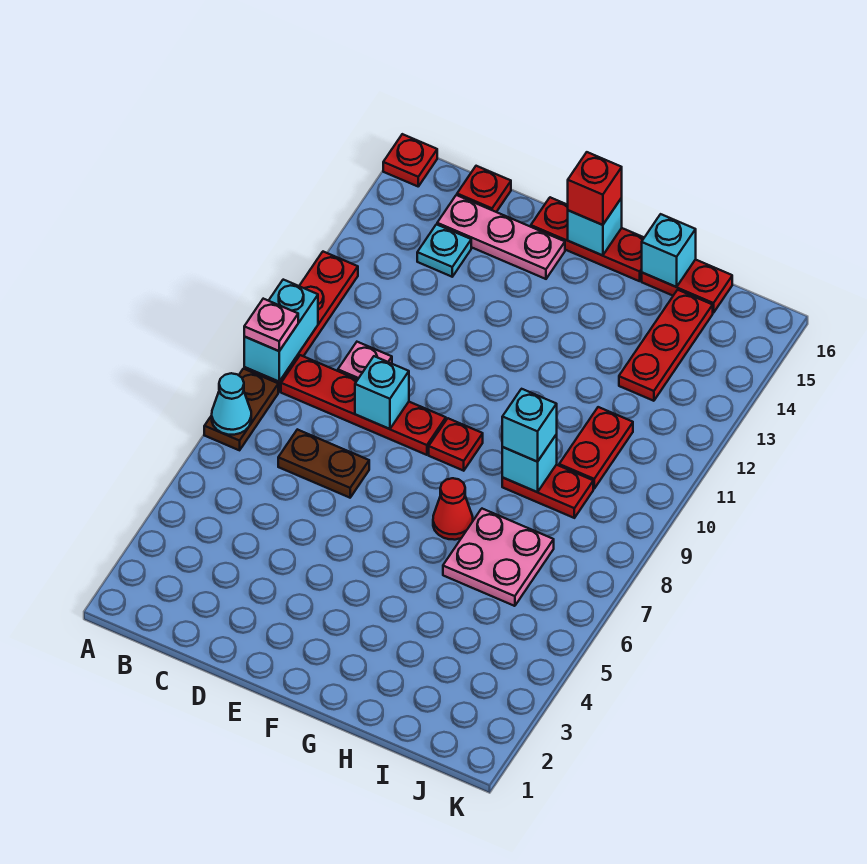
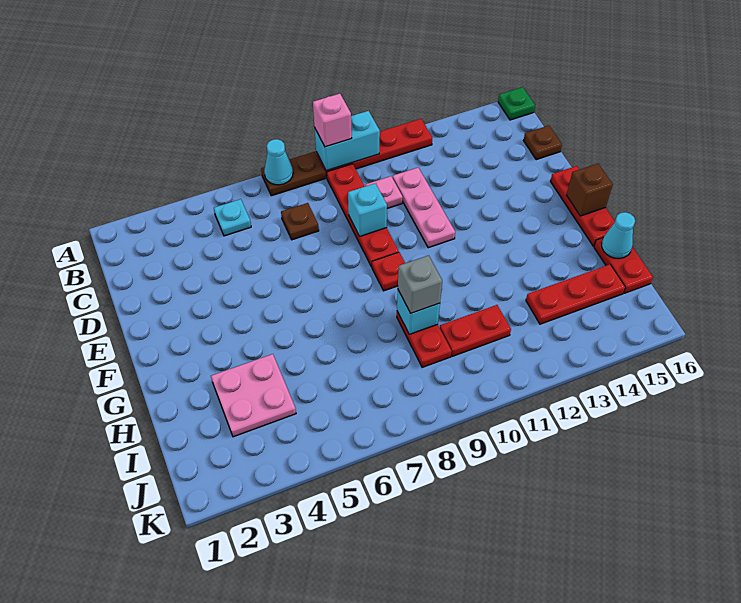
pink plate A9 level 3 -> pink brick A9 level 3
red plate A16 level 1 -> green plate A16 level 1
brown plate C7:D7 level 1 -> brown plate C7 level 1
cyan plate C14 level 1 -> cyan plate B5 level 1
pink plate C15:E15 level 1 -> pink plate C11:E11 level 1
red plate C16 level 1 -> brown plate C16 level 1
cyan brick F16 level 2 -> brown brick F16 level 2
red brick F16 level 3 -> none
red cone G7 level 1 -> none
pink plate H6:I7 level 1 -> pink plate H3:I4 level 1
cyan brick H9 level 3 -> grey brick H9 level 3
cyan brick H16 level 2 -> cyan cone H16 level 2

